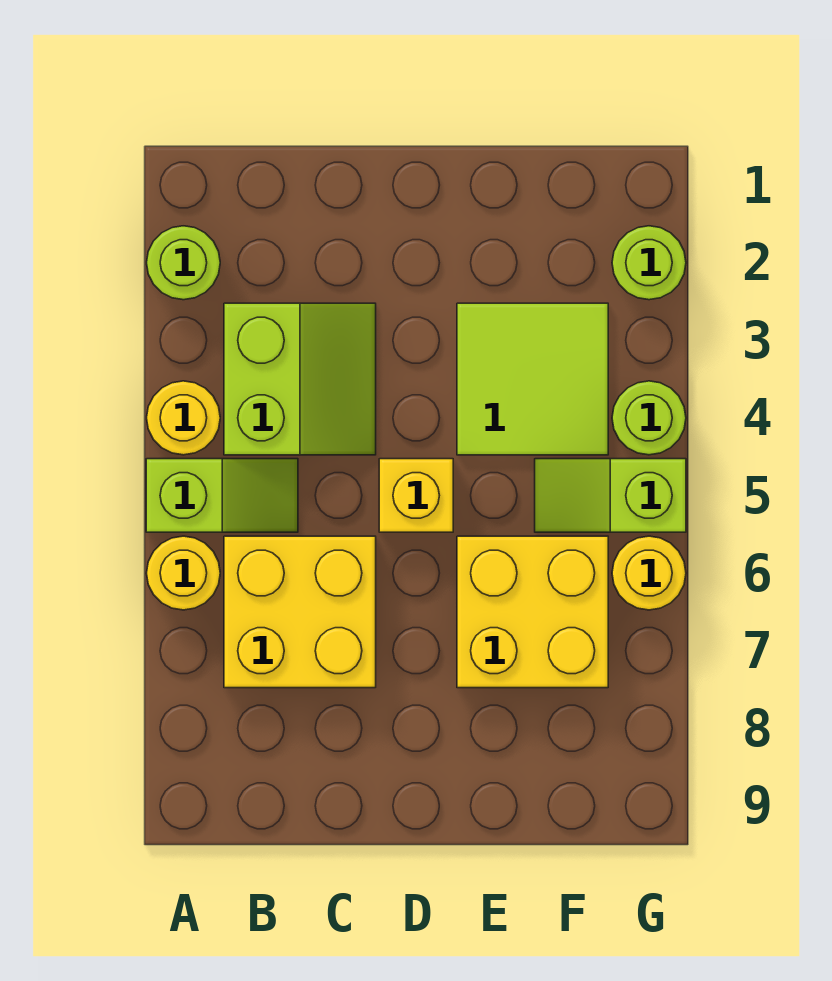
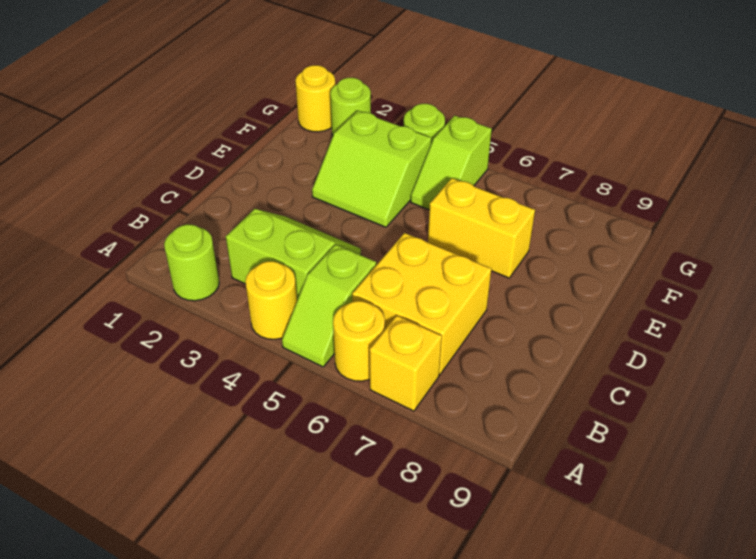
lime slope A5:B5 level 1 top A -> lime slope A5:B5 level 1 top B
yellow brick D5 level 1 -> yellow brick A7 level 1
lime tile E3:F4 level 1 -> lime slope E3:F4 level 1 top F
yellow brick E6:F7 level 1 -> yellow brick E6:E7 level 1
yellow round brick G6 level 1 -> yellow round brick G1 level 1

